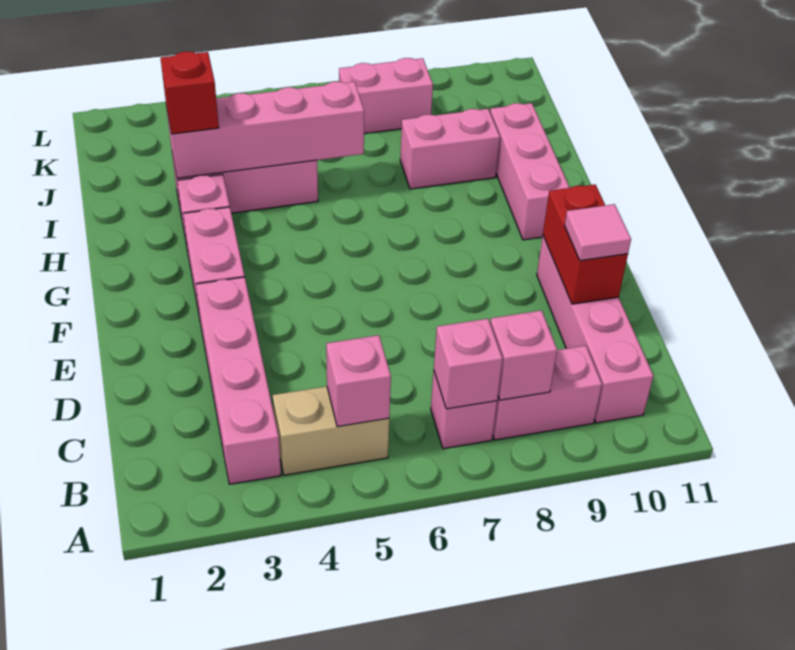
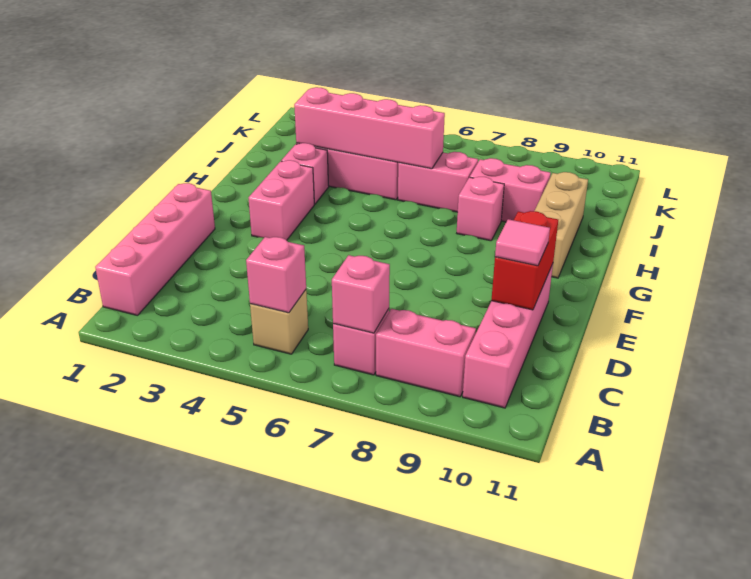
pink brick B3:E3 level 1 -> pink brick B1:E1 level 1
tan brick B4:B5 level 1 -> tan brick B5 level 1
pink brick B8 level 2 -> pink brick H8 level 1
pink brick G10:I10 level 1 -> tan brick G10:I10 level 1
red brick I3 level 3 -> none
pink brick K7:K8 level 1 -> pink brick I6:I7 level 1

